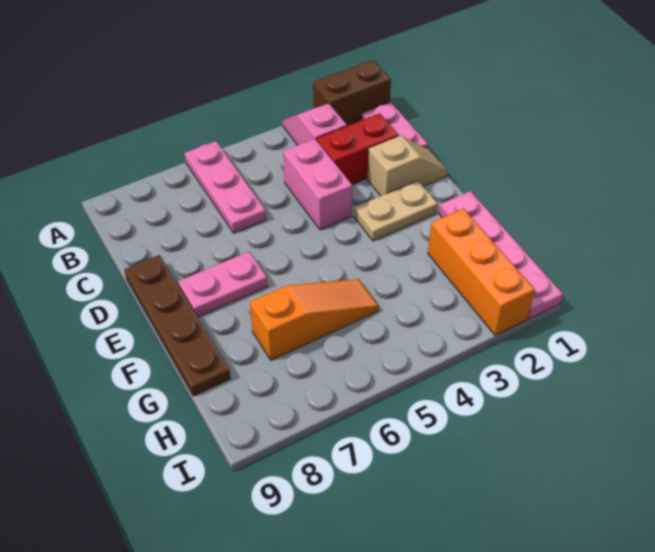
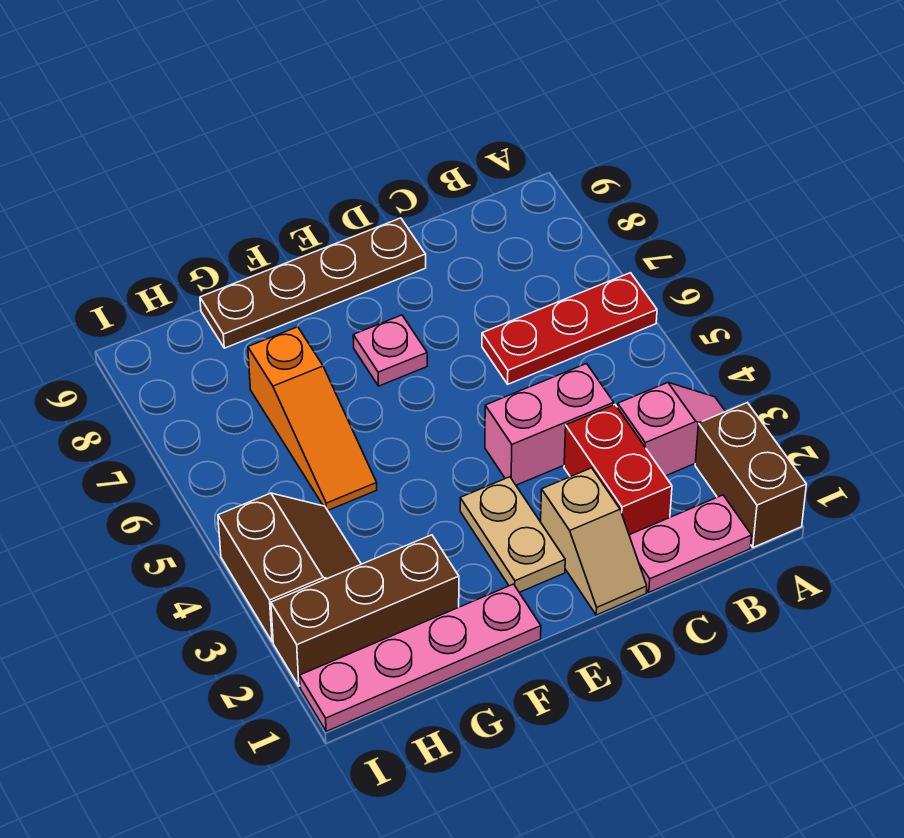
pink plate A6:C6 level 1 -> red plate A6:C6 level 1
pink plate E7:E8 level 1 -> pink plate E7 level 1
orange brick G2:I2 level 1 -> brown brick G2:I2 level 1
none -> brown slope H3:I4 level 1 top I

